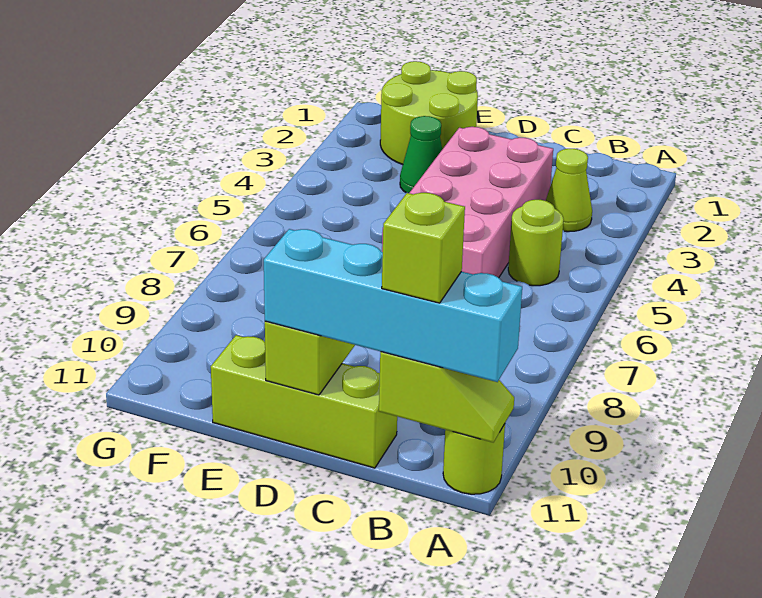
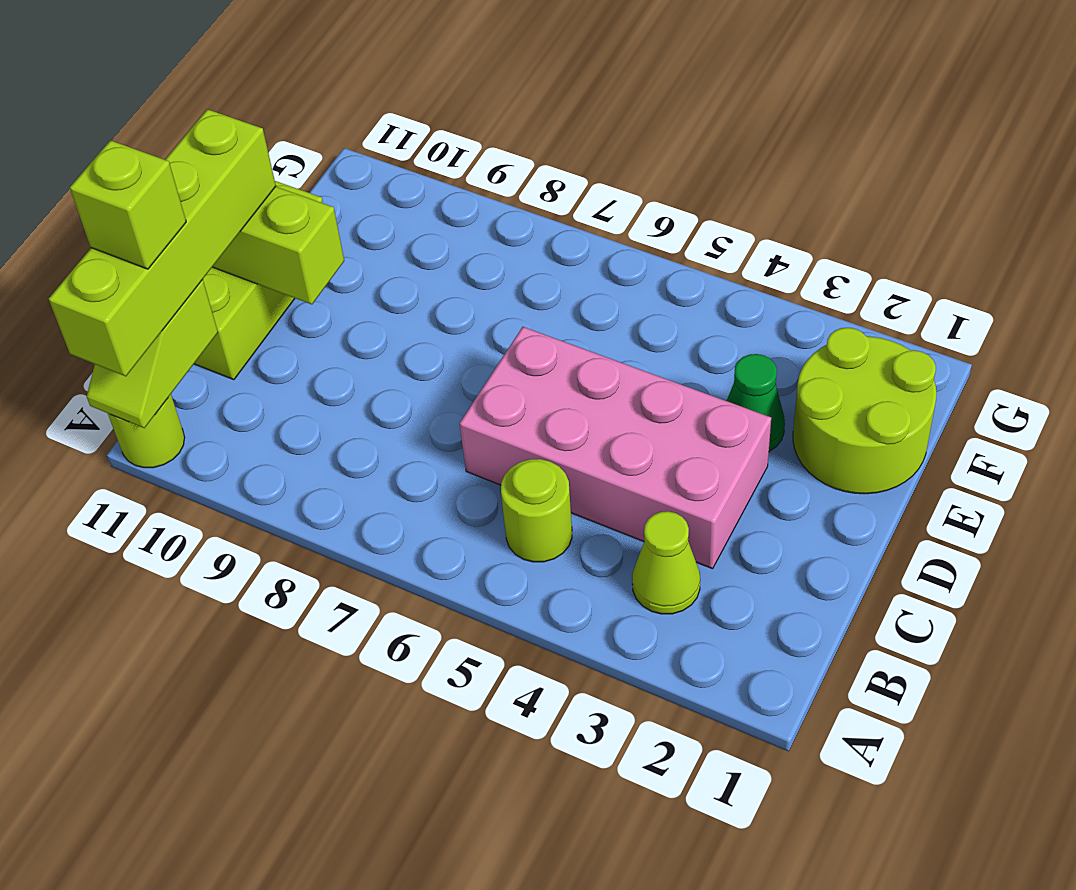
cyan brick A11:D11 level 3 -> lime brick A11:D11 level 3

